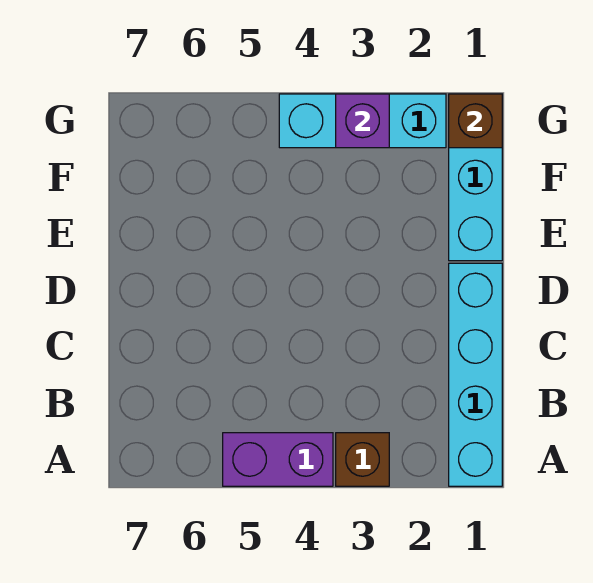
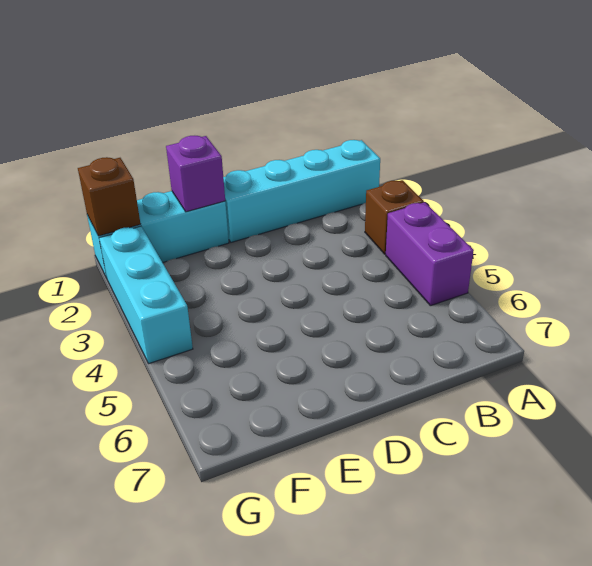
purple brick G3 level 2 -> purple brick E1 level 2

